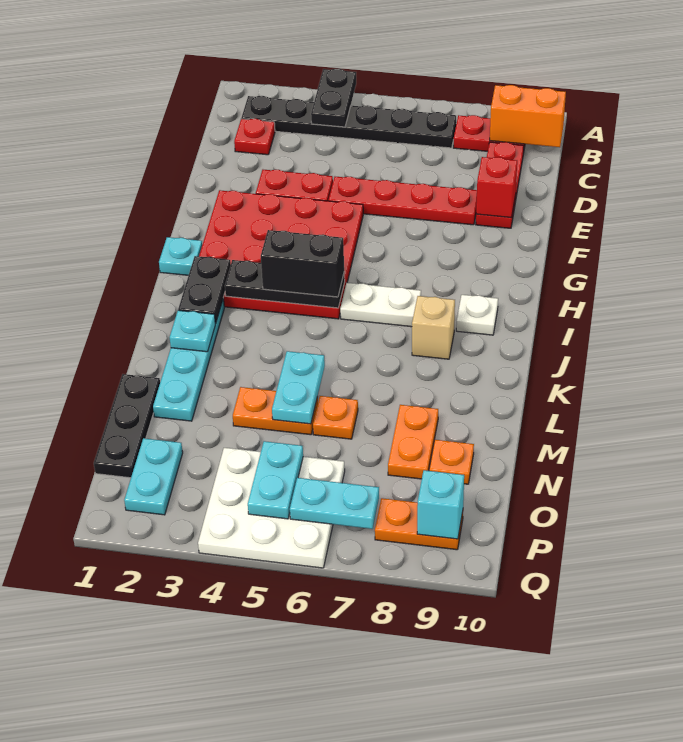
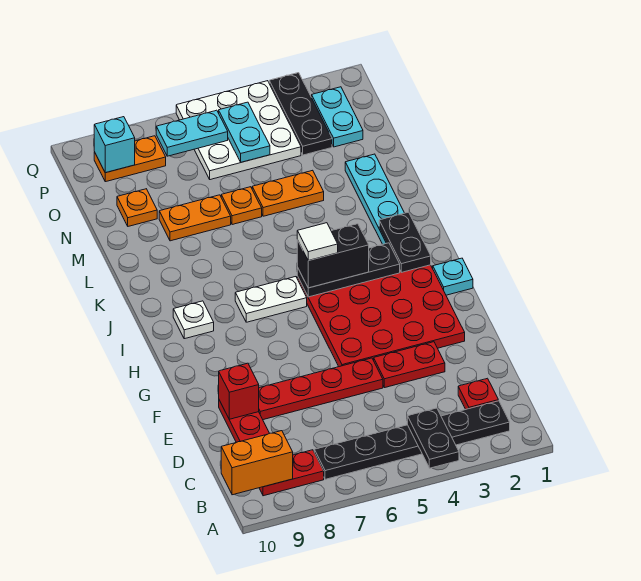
none -> white tile I5 level 4
tan brick J8 level 1 -> none
cyan plate K2 level 2 -> none
cyan plate L5:M5 level 2 -> none
black plate M1:O1 level 1 -> black plate O3:Q3 level 1
orange plate M8:N8 level 1 -> orange plate M7:M8 level 1

